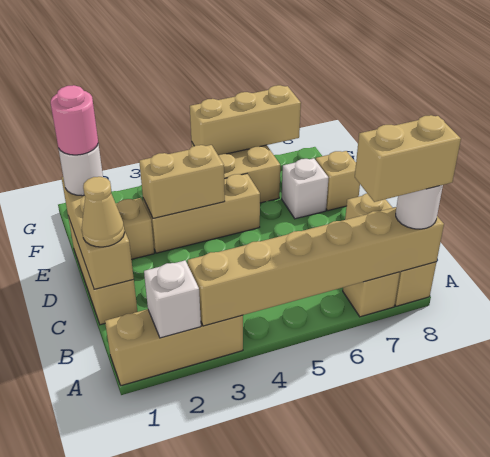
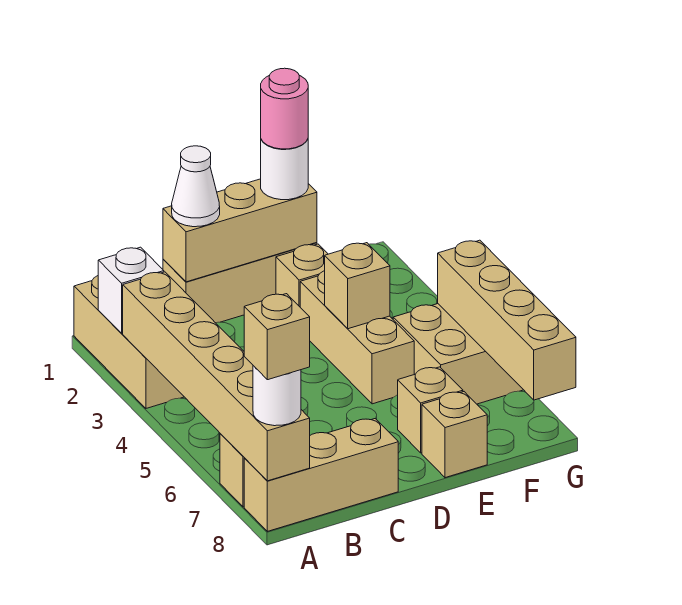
tan brick A7:A8 level 4 -> tan brick A8 level 4
tan cone C1 level 3 -> white cone C1 level 3
tan brick E3:E4 level 2 -> tan brick E4 level 2
white brick E7 level 1 -> tan brick E7 level 1
tan brick G5:G7 level 2 -> tan brick G5:G8 level 2

